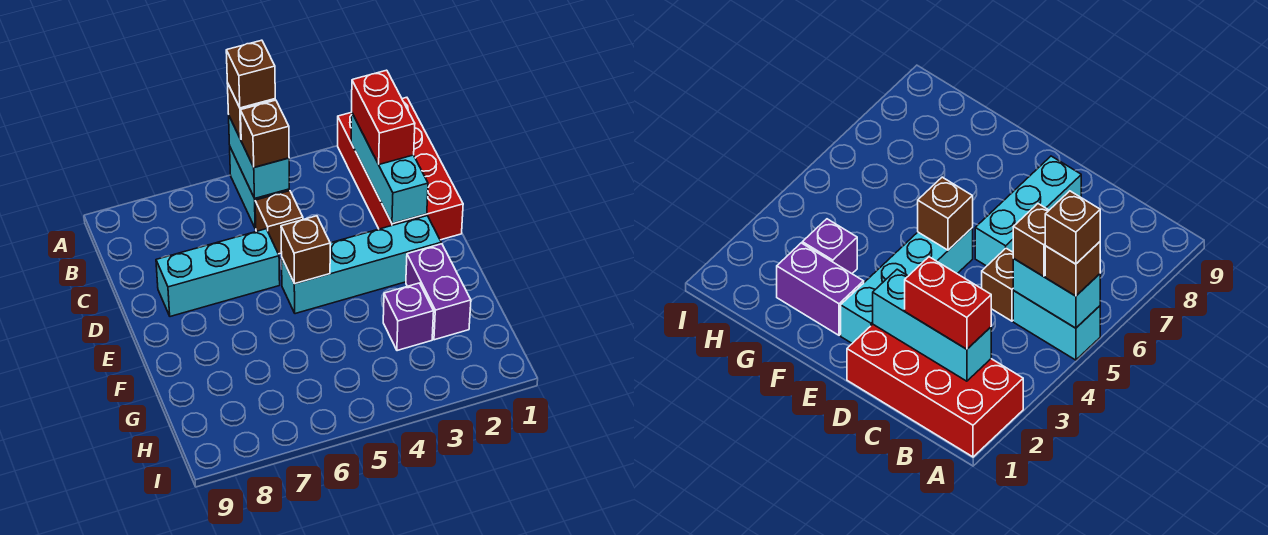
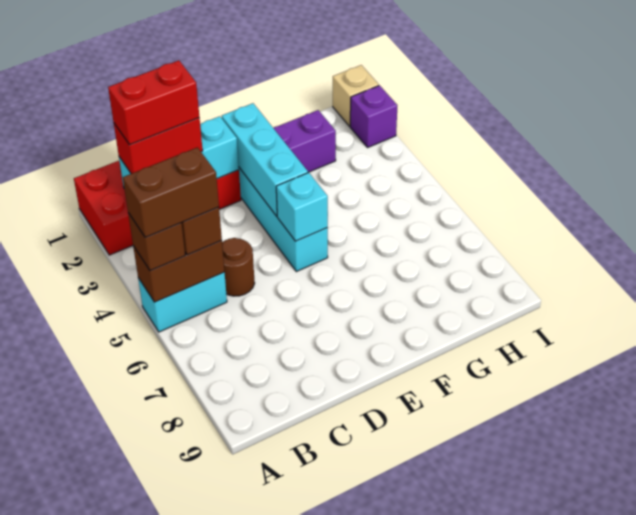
cyan brick A5:B5 level 2 -> brown brick A5:B5 level 2
brown brick A5 level 4 -> brown brick A5:B5 level 4
none -> red brick B2:C2 level 4
brown brick C5 level 1 -> brown round brick C5 level 1
cyan brick D6:D8 level 1 -> cyan brick E2:E4 level 2
brown brick E5 level 2 -> cyan brick E5 level 2
purple brick G3 level 1 -> purple brick I2 level 1
none -> tan brick I1 level 1

